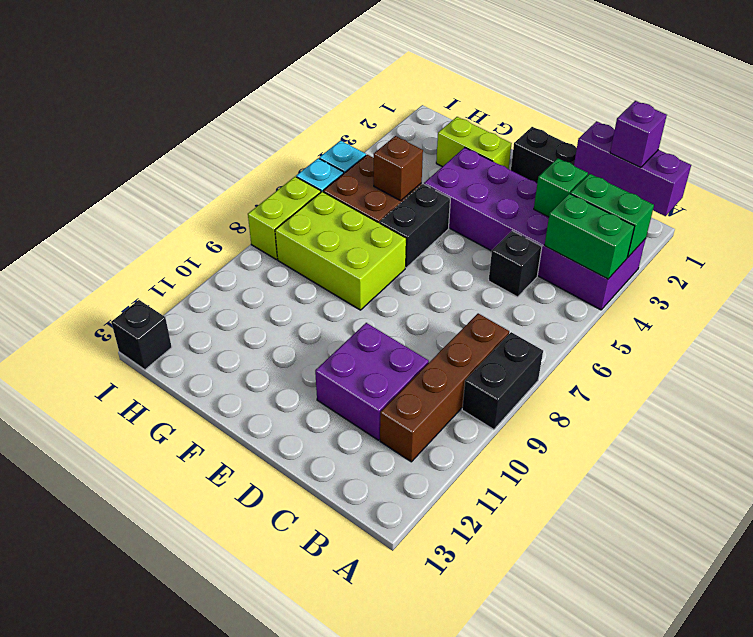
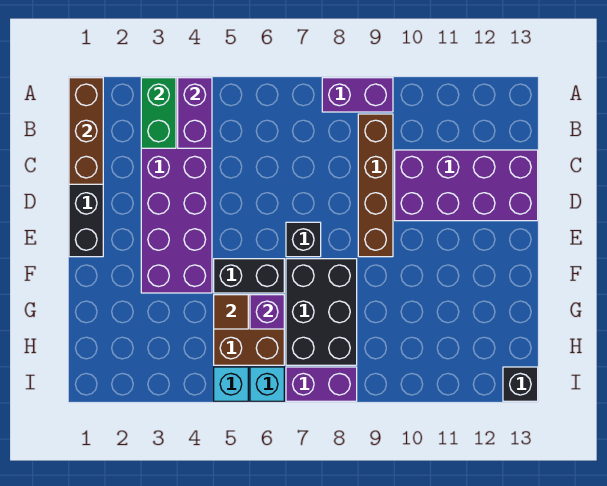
purple brick A1:C1 level 2 -> brown brick A1:C1 level 2
green brick A4:B4 level 2 -> purple brick A4:B4 level 2
black brick A8:A9 level 1 -> purple brick A8:A9 level 1
purple brick B1 level 3 -> purple brick G6 level 2
brown brick B8:B11 level 1 -> brown brick B9:E9 level 1
green brick C3 level 2 -> none
black brick C5 level 1 -> black brick E7 level 1
purple brick C10:D11 level 1 -> purple brick C10:D13 level 1
lime brick F2:G2 level 1 -> none
lime brick F7:H8 level 1 -> black brick F7:H8 level 1
brown brick G5 level 2 -> brown tile G5 level 2
lime brick I7:I8 level 1 -> purple brick I7:I8 level 1

